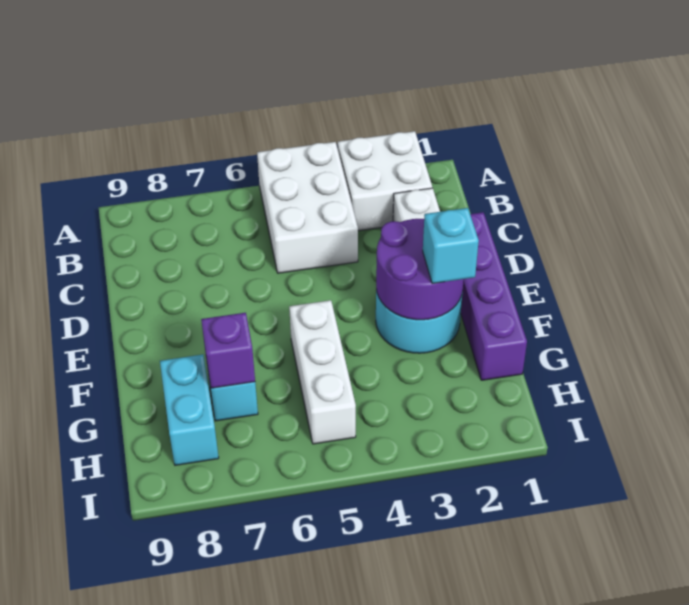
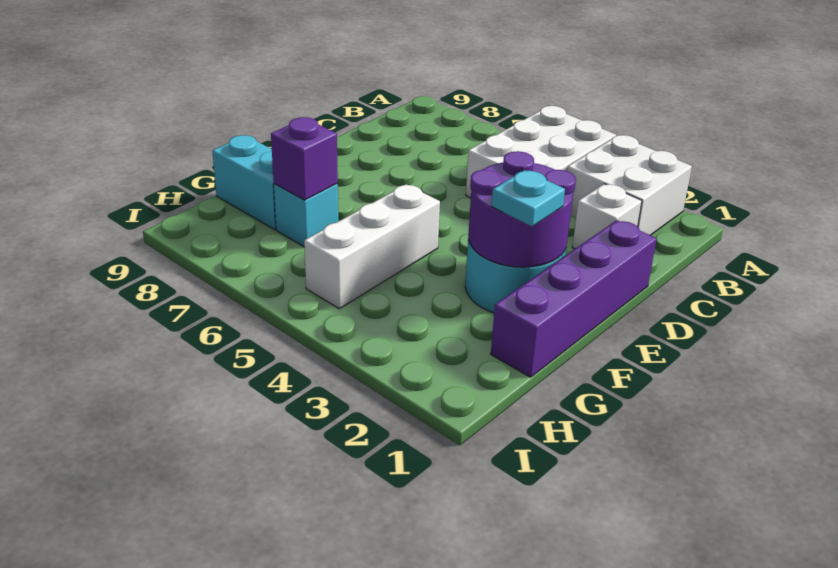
cyan brick F2 level 3 -> cyan plate F2 level 3
cyan brick G8:H8 level 1 -> cyan brick G8:G9 level 1

